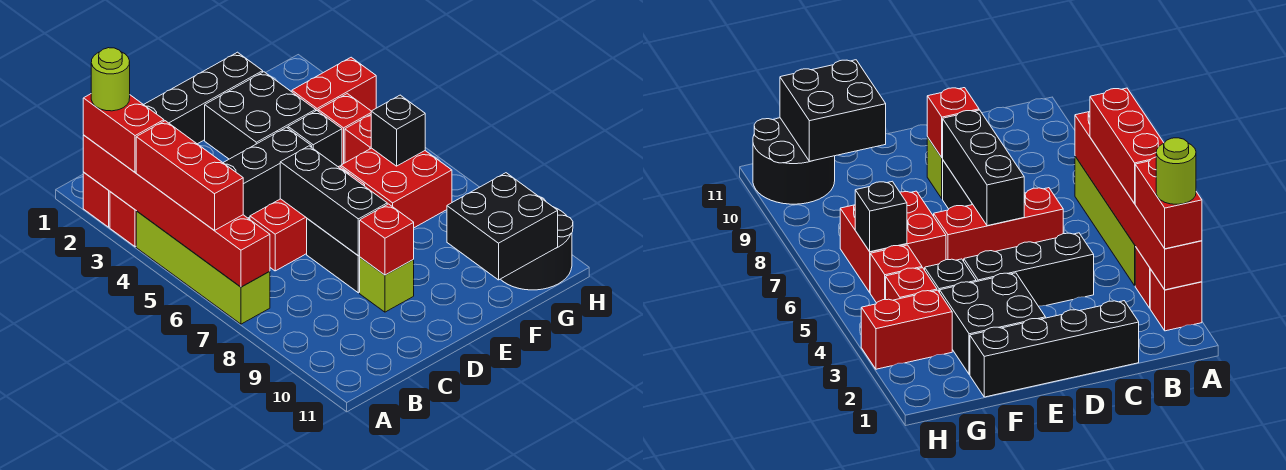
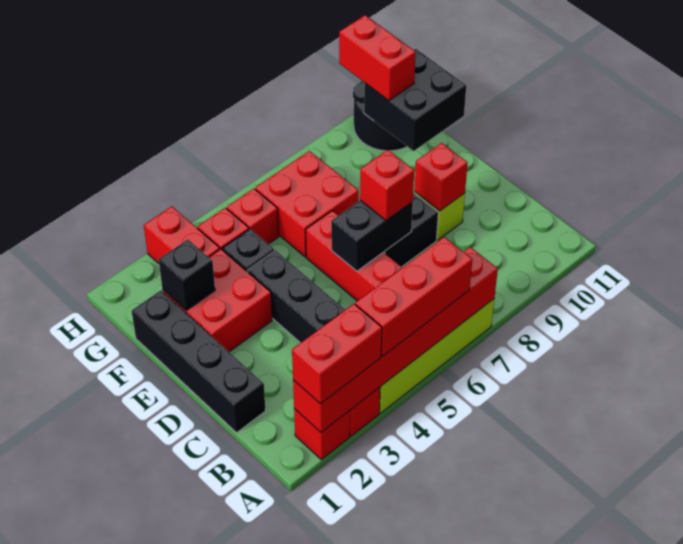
lime round brick A2 level 4 -> none
black brick D6:D8 level 2 -> black brick D6:D7 level 2
none -> red brick D7 level 3
black brick E2:F3 level 1 -> red brick E2:F3 level 1
black brick G6 level 2 -> black brick F2 level 2
none -> red brick G10:H10 level 3

